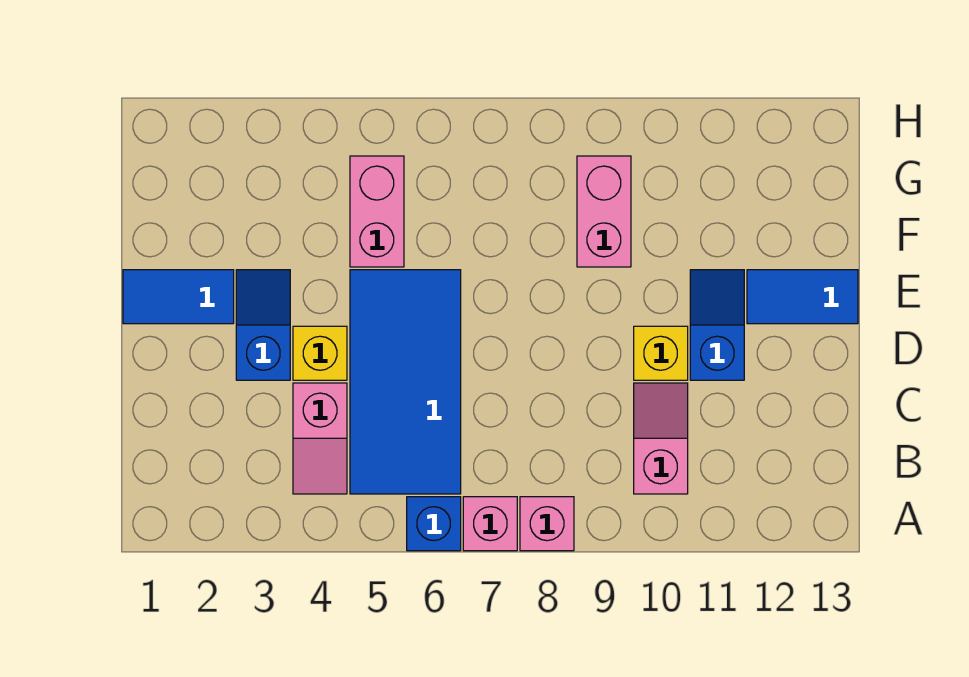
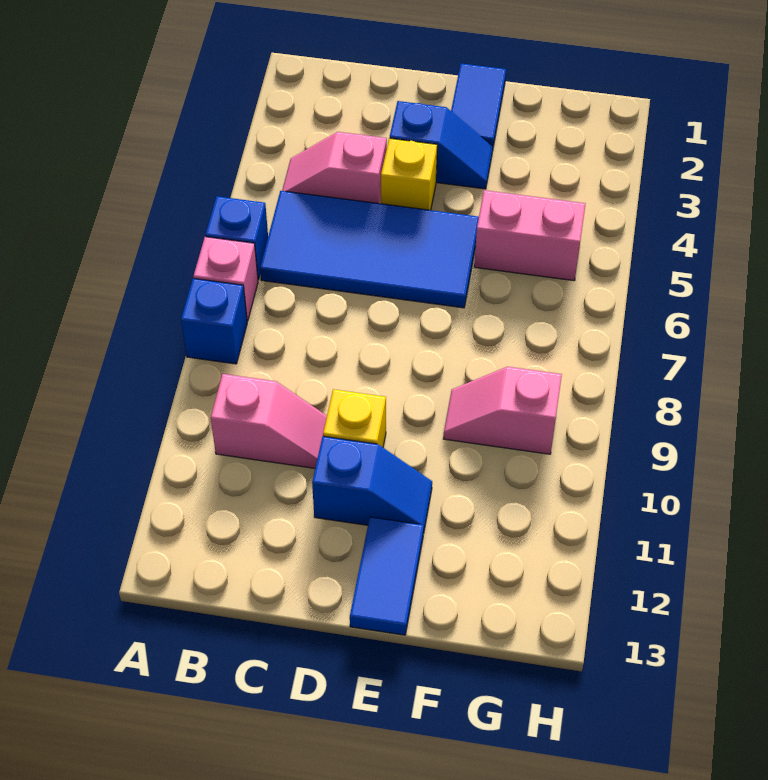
pink brick A8 level 1 -> blue brick A8 level 1
pink brick F9:G9 level 1 -> pink slope F9:G9 level 1 top G

